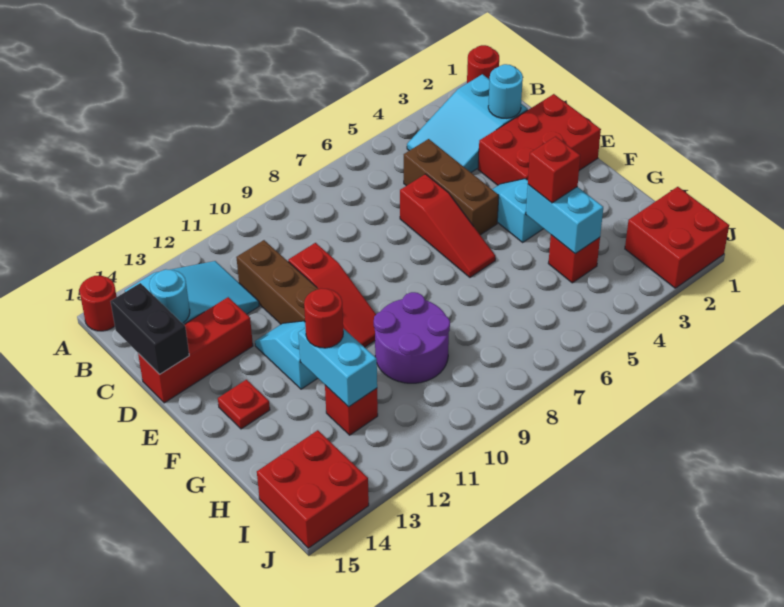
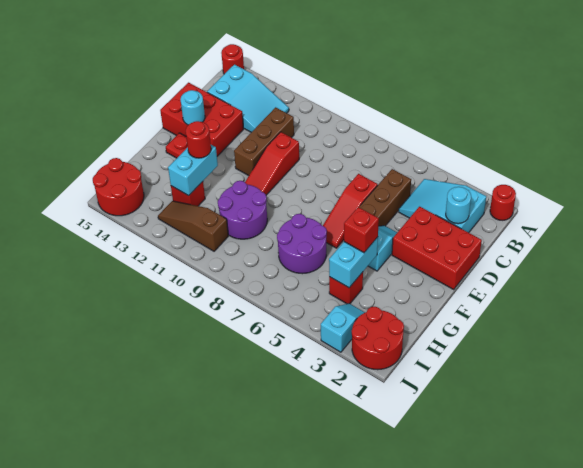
cyan round brick C14 level 2 -> cyan round brick E14 level 2
black brick C15:D15 level 2 -> none
red brick D13:D15 level 1 -> red brick D13:E15 level 1
cyan slope E12:F12 level 1 top F -> cyan slope I3:J3 level 1 top J
none -> purple round brick G6:H7 level 1
red brick I1:J2 level 1 -> red round brick I1:J2 level 1
none -> brown slope I10:I12 level 1 top 10
red brick I14:J15 level 1 -> red round brick I14:J15 level 1

